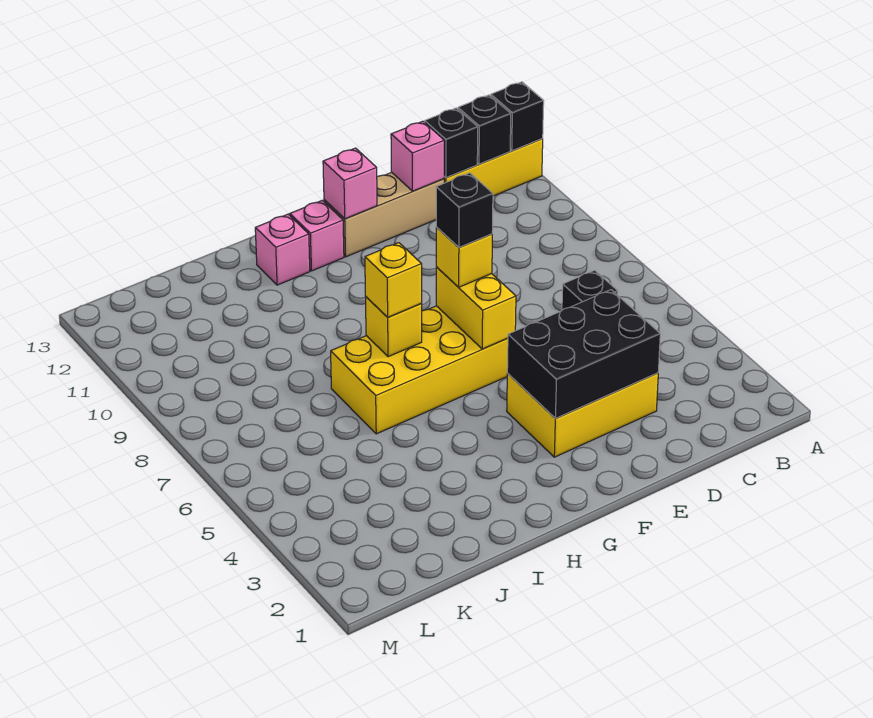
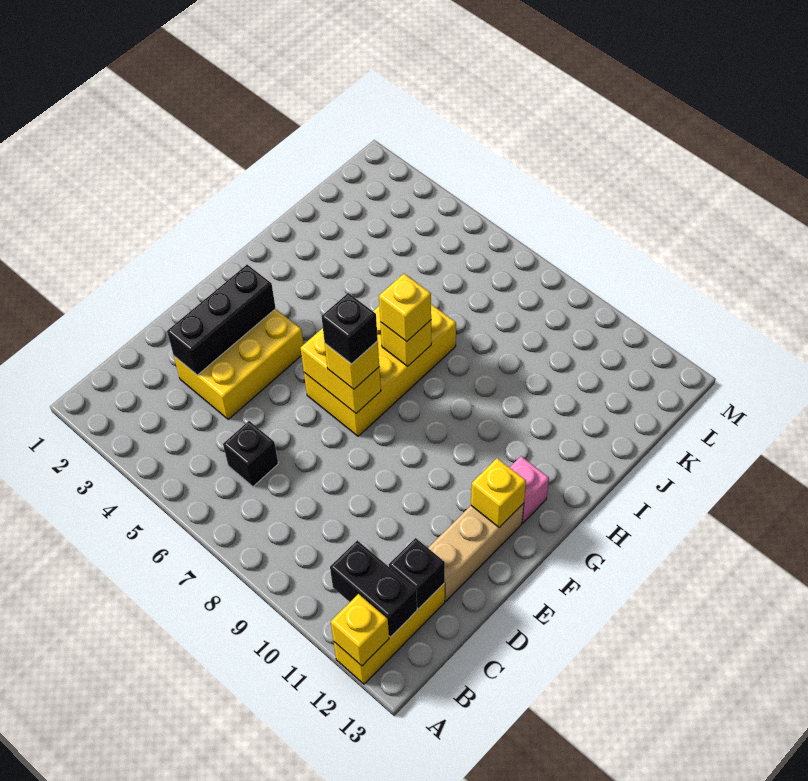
black brick A12 level 2 -> yellow brick A12 level 2
black brick B12 level 2 -> black brick B11:B12 level 2
black brick D3:F4 level 2 -> black brick D3:F3 level 2
pink brick D12 level 2 -> none
pink brick F12 level 2 -> yellow brick F12 level 2
pink brick H12 level 1 -> none

